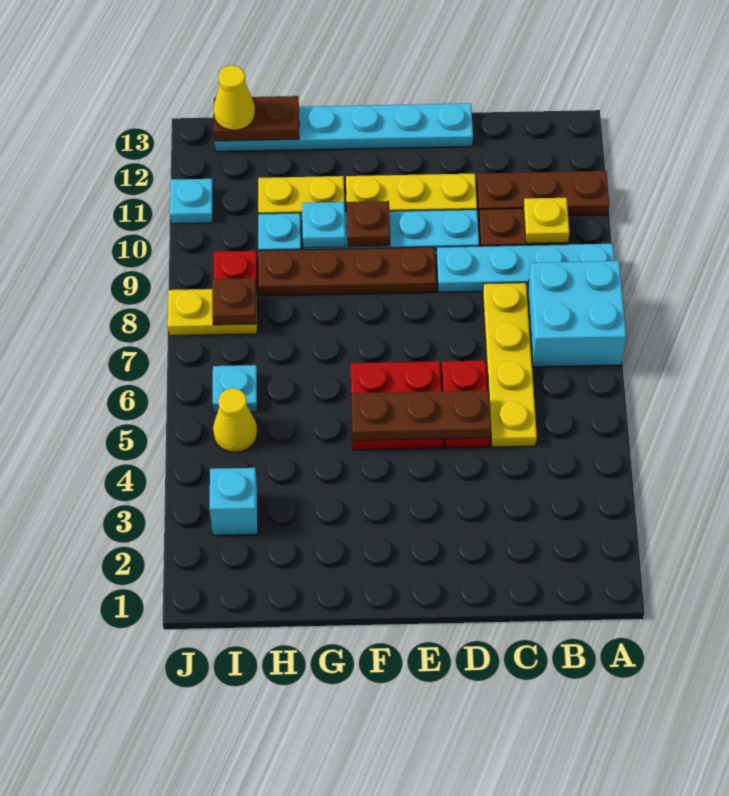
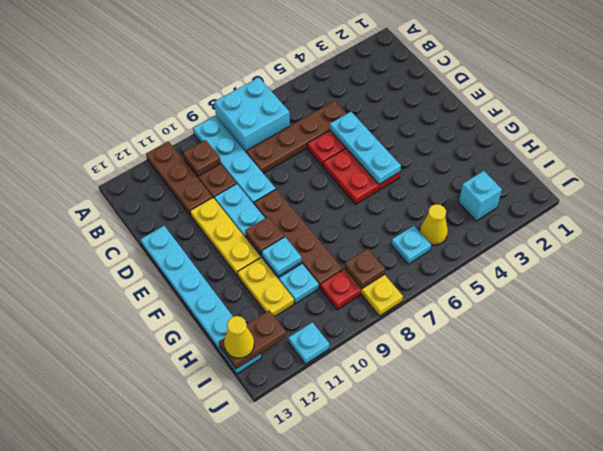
yellow plate B10 level 2 -> brown plate B10 level 2
yellow plate C5:C8 level 1 -> brown plate C5:C8 level 1
brown plate D5:F5 level 2 -> cyan plate D5:F5 level 2
brown plate H13:I13 level 2 -> brown plate I12:I13 level 2

